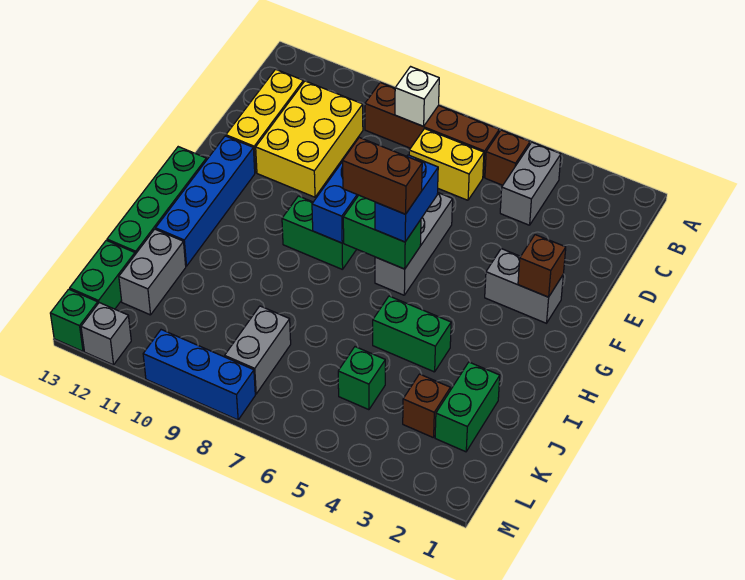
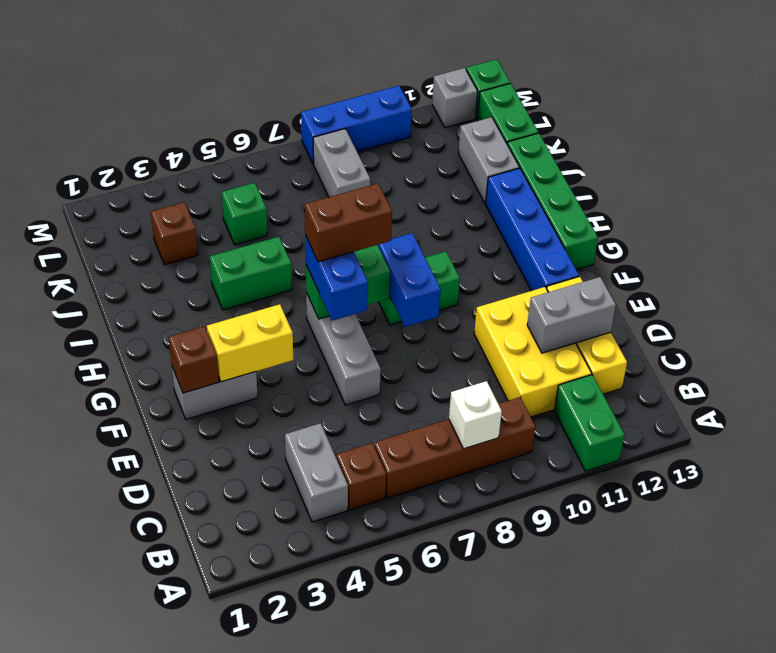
yellow brick C6:C7 level 1 -> yellow brick F3:F4 level 2
none -> grey brick D11:D12 level 2
green brick J2:K2 level 1 -> green brick A11:B11 level 1

